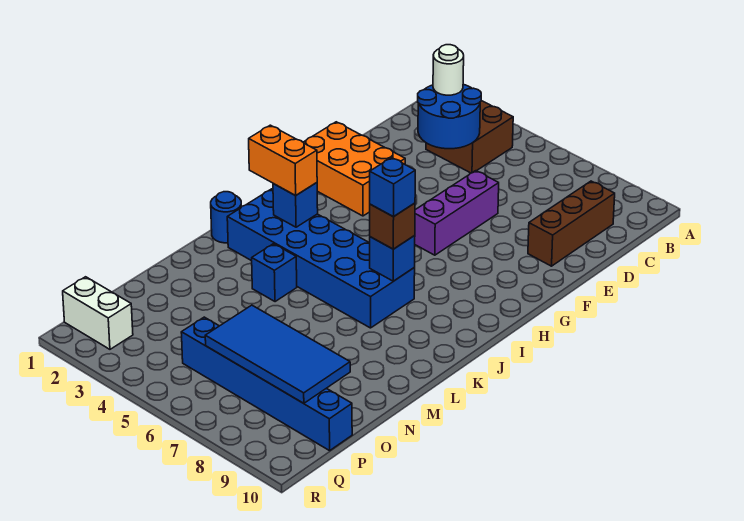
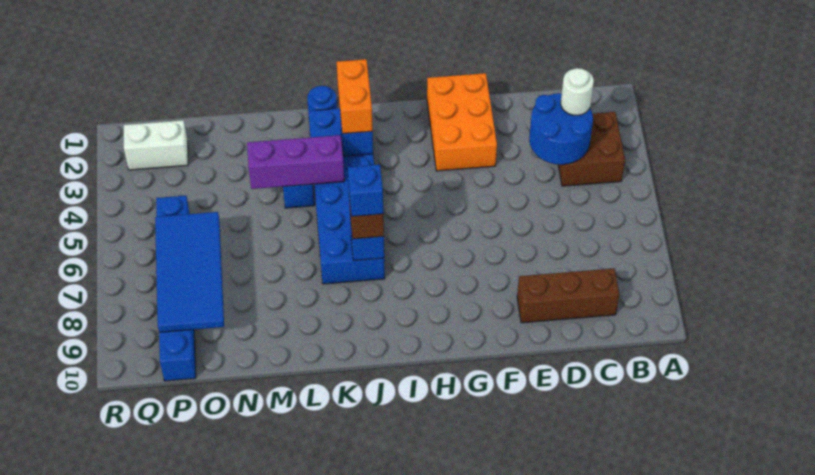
purple brick E6:G6 level 1 -> purple brick K4:M4 level 2
white brick Q1:Q2 level 1 -> white brick P2:Q2 level 1

